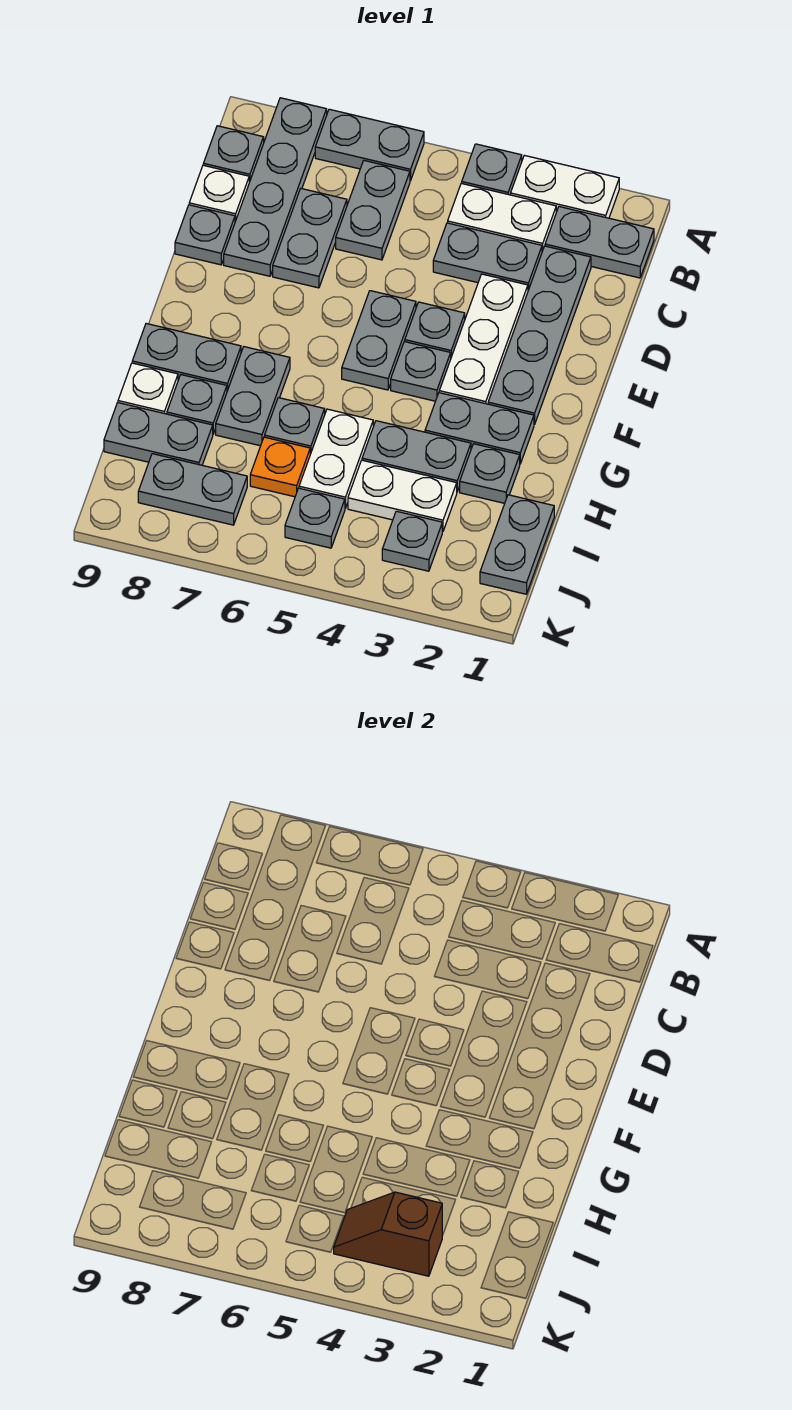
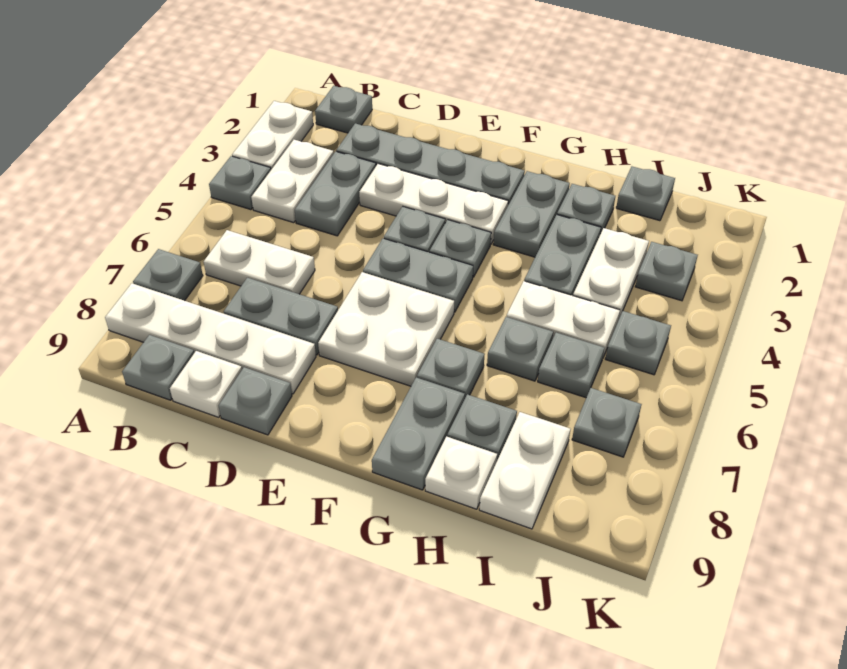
grey plate A6:A7 level 1 -> grey plate A7 level 1
grey plate A8:D8 level 1 -> white plate A8:D8 level 1
grey plate B1:B2 level 1 -> grey plate B1 level 1
grey plate B6:C6 level 1 -> white plate B6:C6 level 1
none -> white plate E6:F7 level 1
grey plate G7:H7 level 1 -> grey plate G7 level 1
grey plate I1:J1 level 1 -> grey plate I1 level 1
orange plate I6 level 1 -> grey plate I6 level 1
grey plate I8:I9 level 1 -> white plate I8:I9 level 1
brown slope J3:J4 level 2 top 3 -> none
grey plate J7:J8 level 1 -> grey plate J7 level 1

